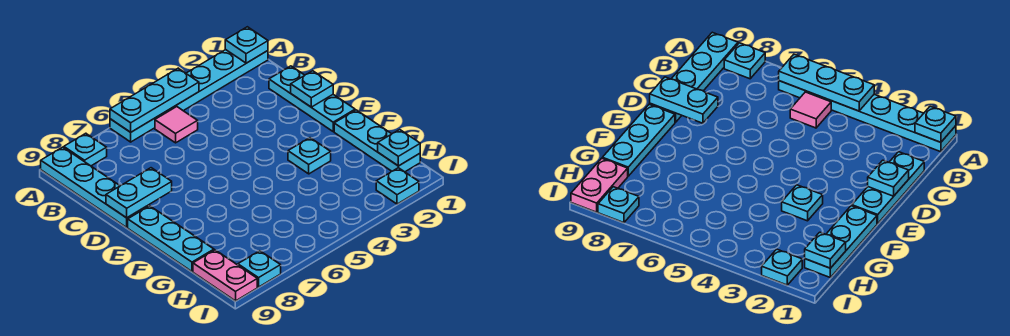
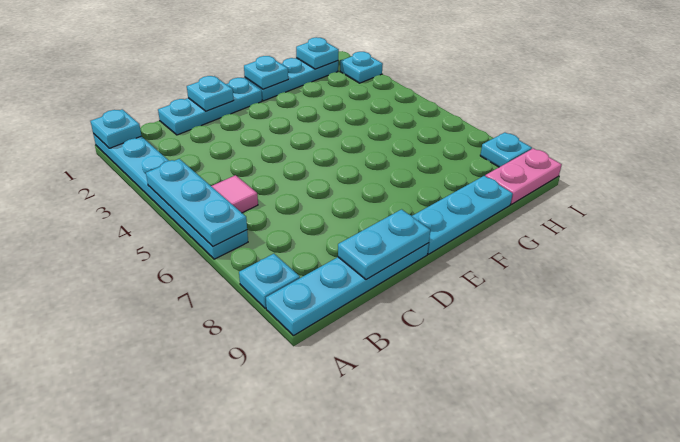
cyan plate D8:D9 level 2 -> cyan plate C9:D9 level 2
cyan plate F3 level 1 -> cyan plate F1 level 2

